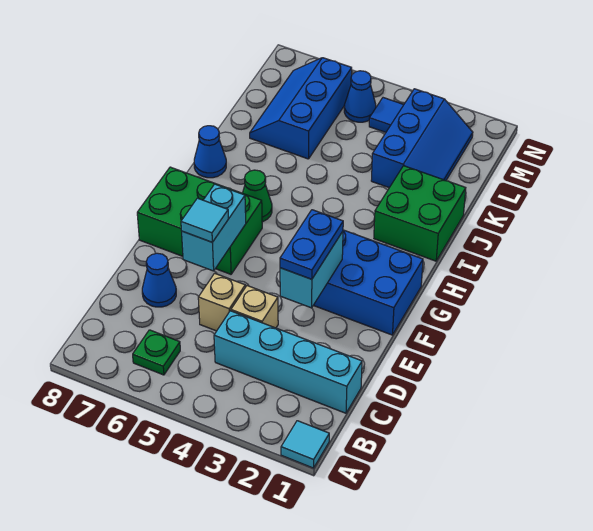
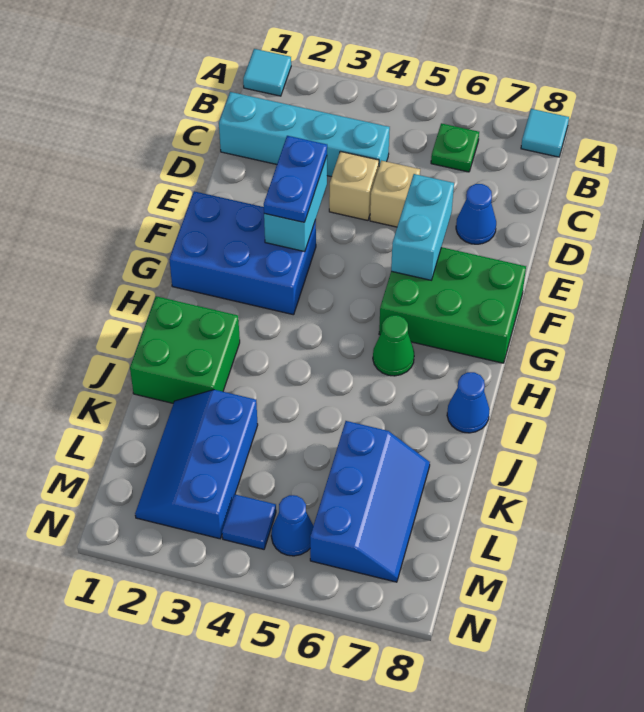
cyan tile E6 level 3 -> cyan tile A8 level 1

